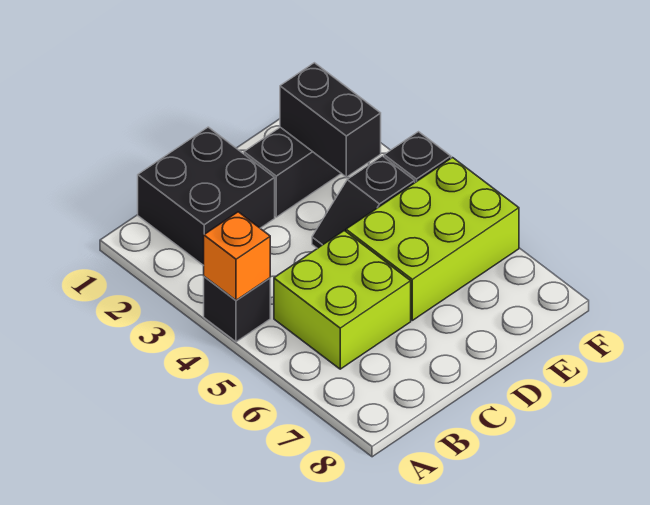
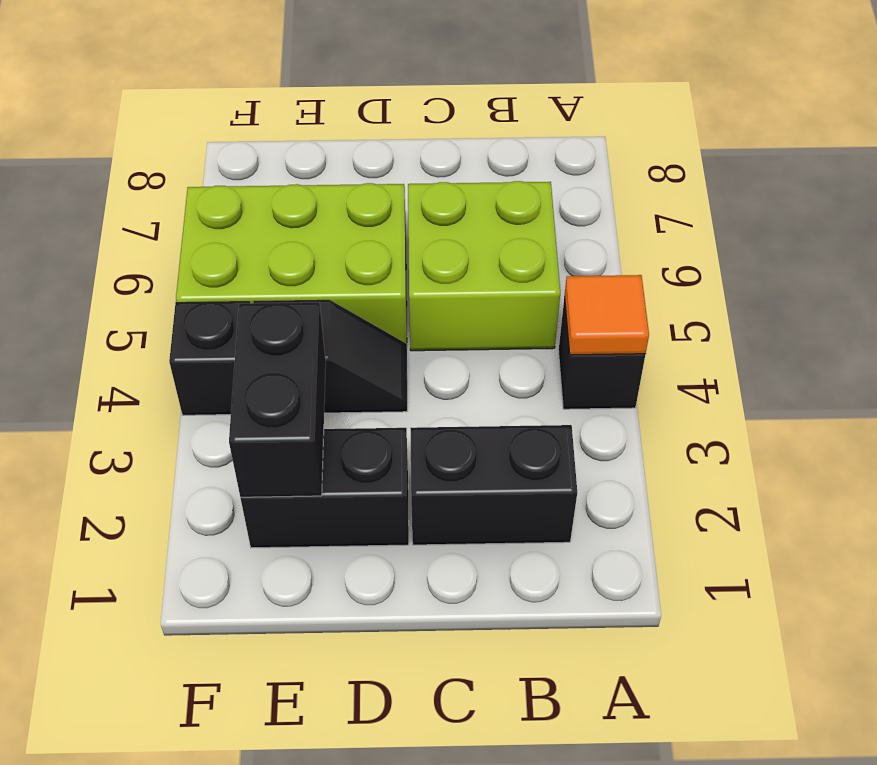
orange brick A4 level 2 -> orange tile A4 level 2
black brick B1:C2 level 1 -> black brick B2:C2 level 1

